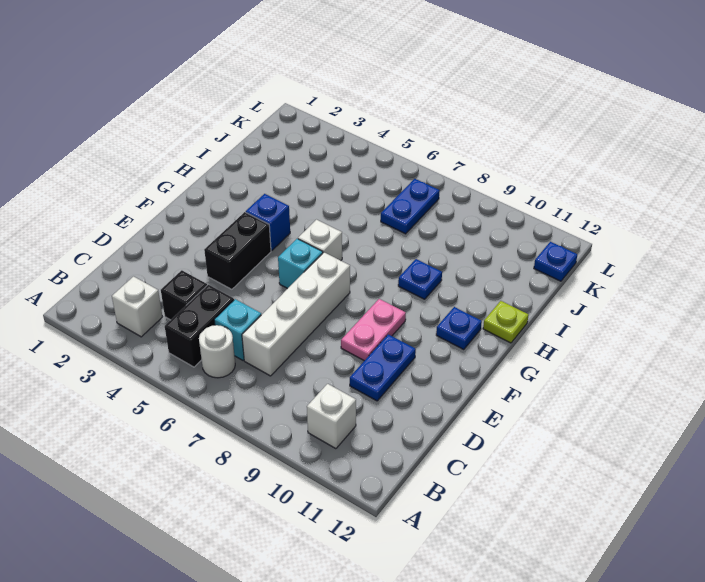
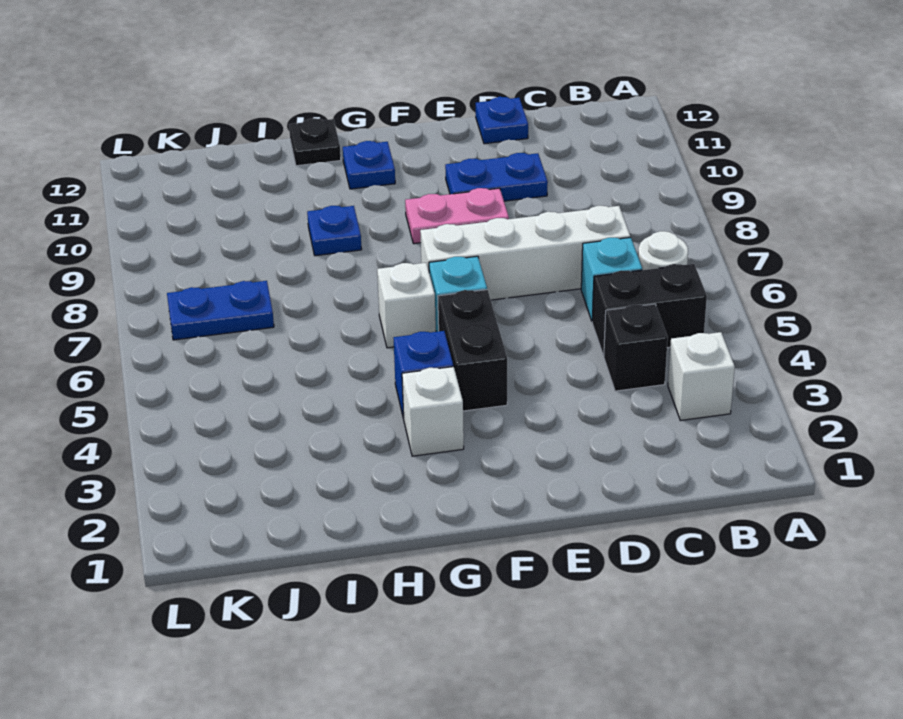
white brick B10 level 1 -> white brick G3 level 1
black brick E4:F4 level 1 -> black brick F4:F5 level 1
lime plate H12 level 1 -> black plate H12 level 1
blue plate K12 level 1 -> blue plate D12 level 1

